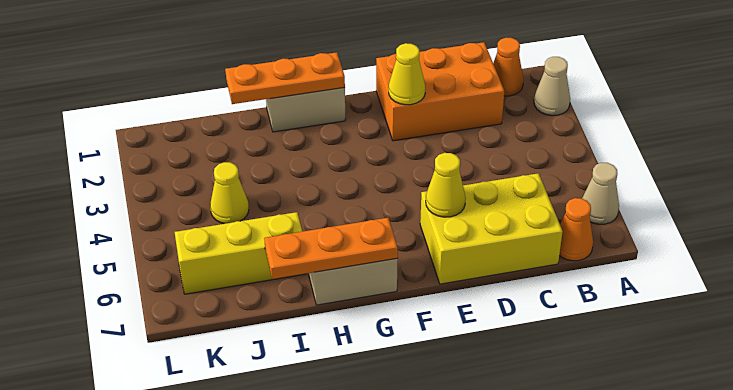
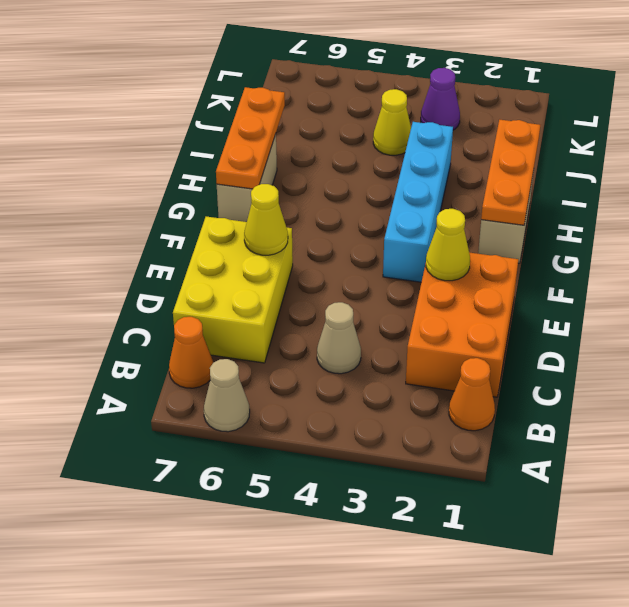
tan cone A2 level 1 -> tan cone C4 level 1
none -> cyan brick F3:I3 level 1
yellow brick I6:K6 level 1 -> none
none -> purple cone K3 level 1

